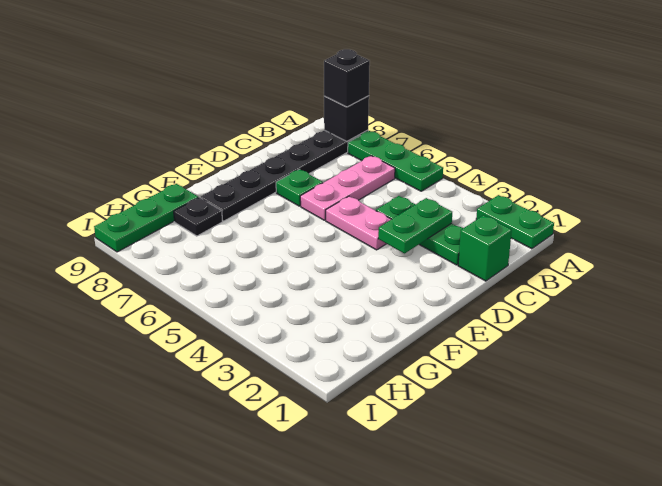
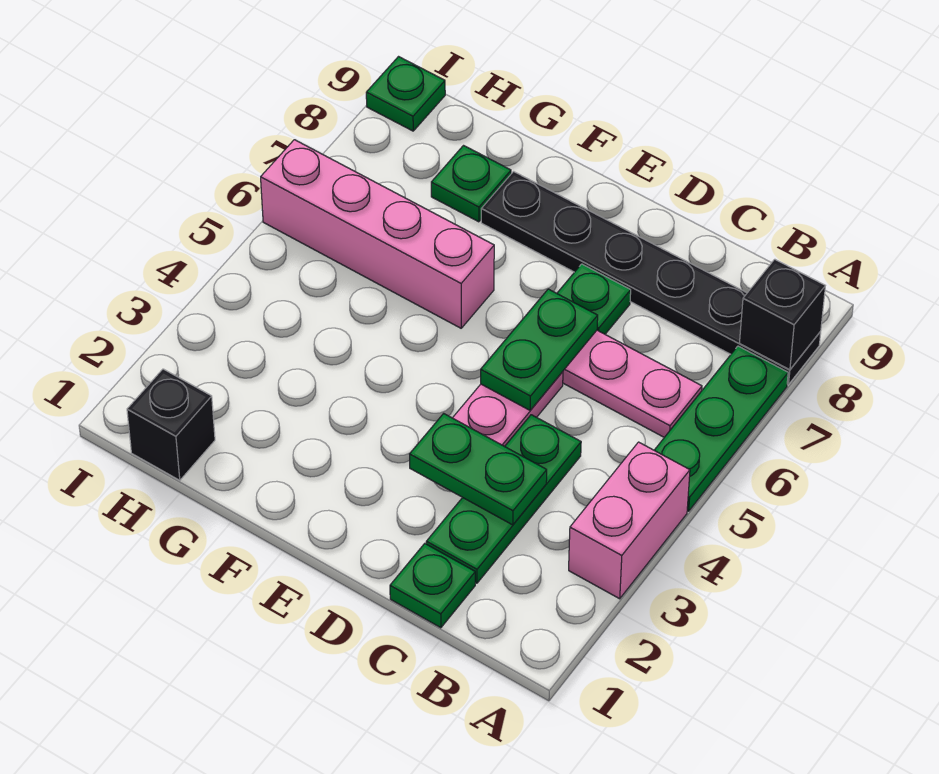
green plate A1:A2 level 1 -> green plate D5:D6 level 2
none -> pink brick A3:A4 level 1
black brick A8 level 3 -> black brick H1 level 1
green brick C1 level 1 -> green plate C1 level 1
none -> pink brick F6:I6 level 1
black plate G8 level 1 -> green plate G8 level 1
green plate G9:I9 level 1 -> green plate I9 level 1

